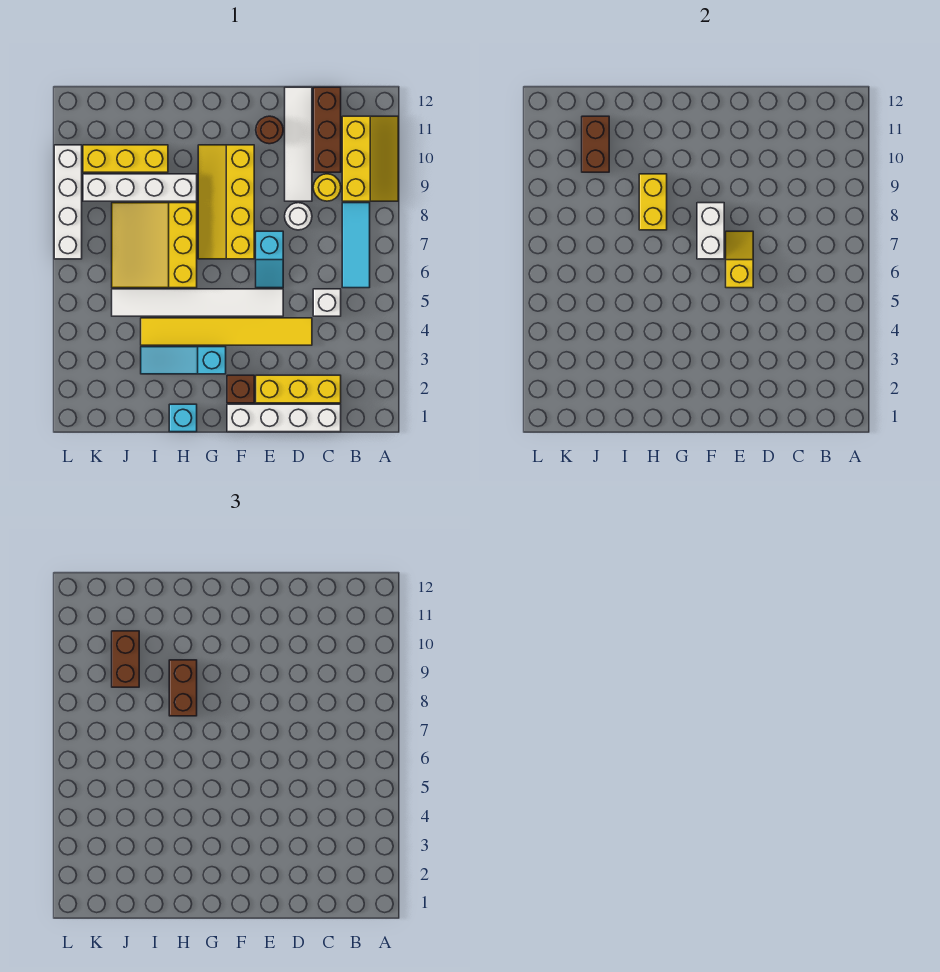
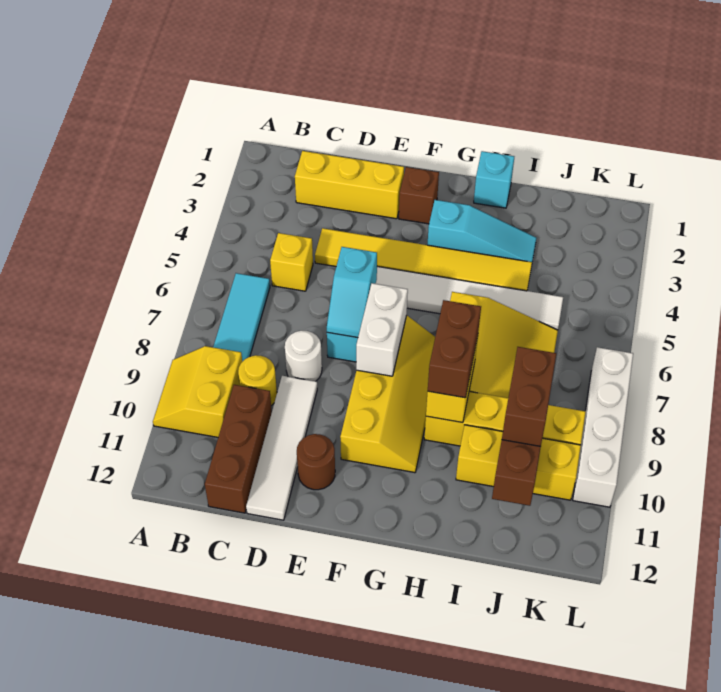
yellow slope A9:B11 level 1 top B -> yellow slope A9:B10 level 1 top B
white brick C1:F1 level 1 -> none
white brick C5 level 1 -> yellow brick C5 level 1
yellow slope E6:E7 level 2 top 6 -> cyan slope E6:E7 level 2 top 6
white brick H9:K9 level 1 -> yellow brick H9:K9 level 1

